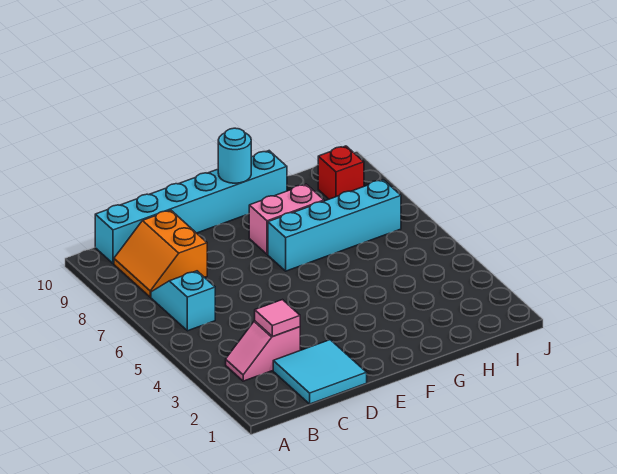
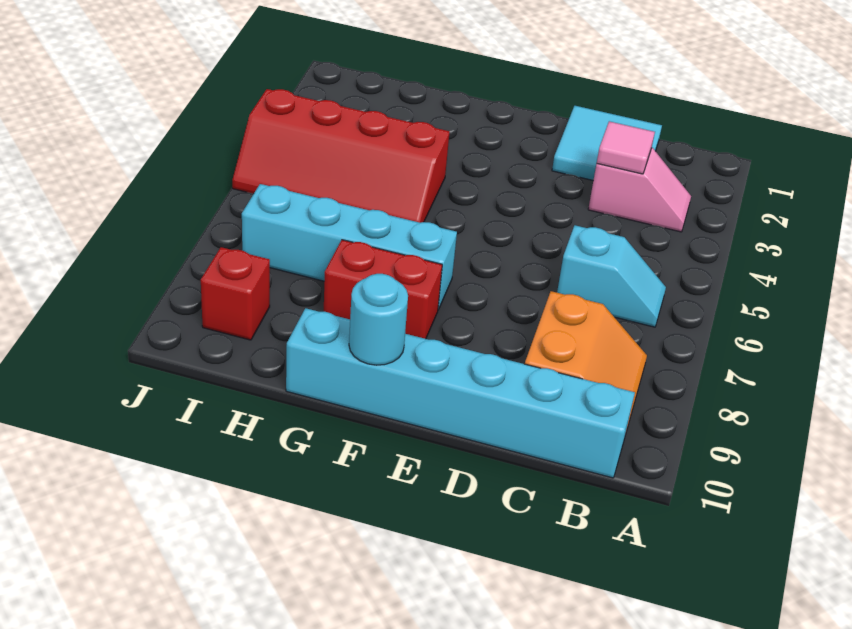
cyan slope B6:B7 level 1 top 6 -> cyan slope B6:C6 level 1 top C
pink brick F8:G8 level 1 -> red brick F8:G8 level 1
none -> red slope G4:J5 level 1 top 4

